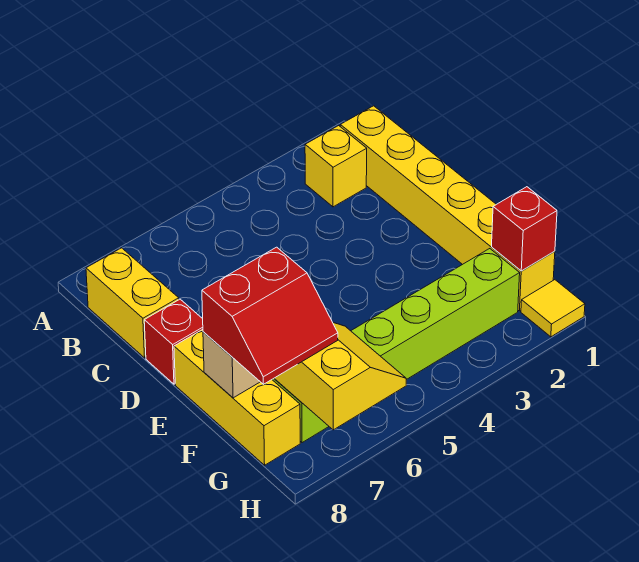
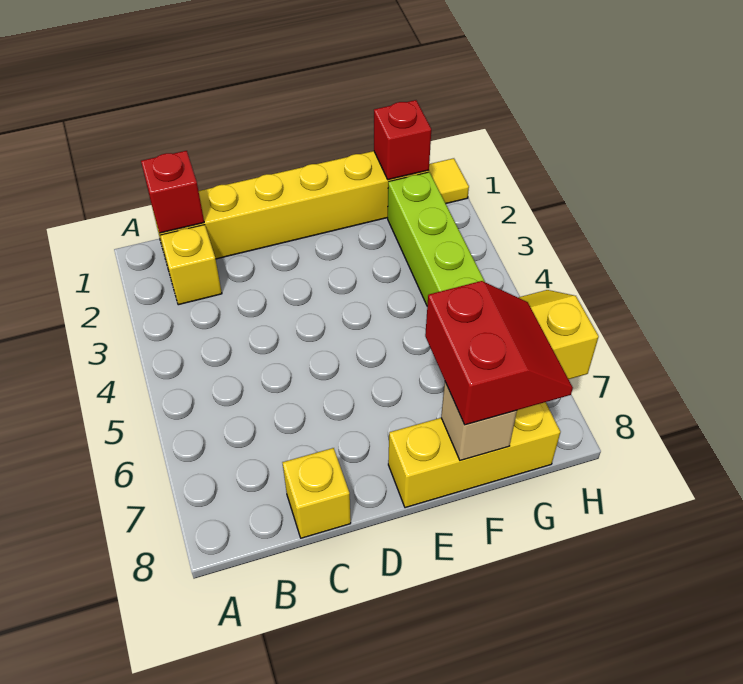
yellow brick B8:C8 level 1 -> yellow brick C8 level 1
red brick D8 level 1 -> red brick B1 level 2

